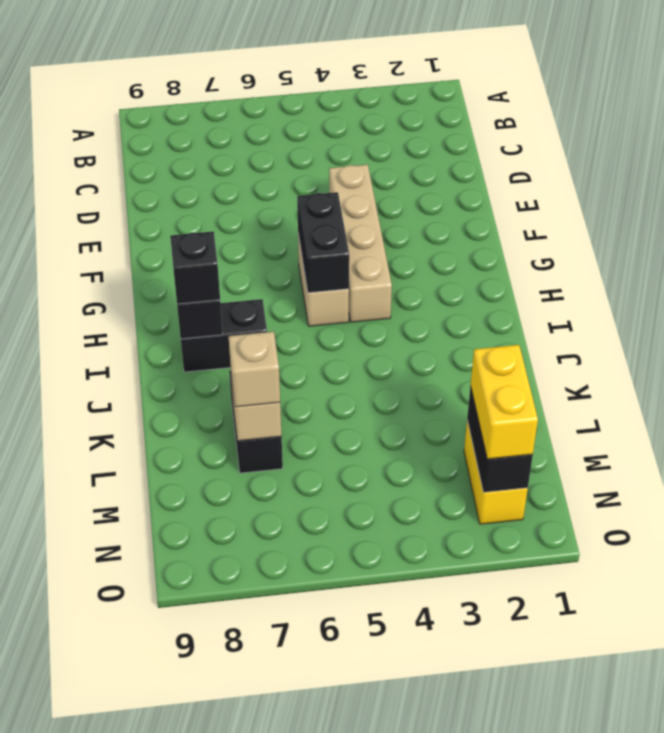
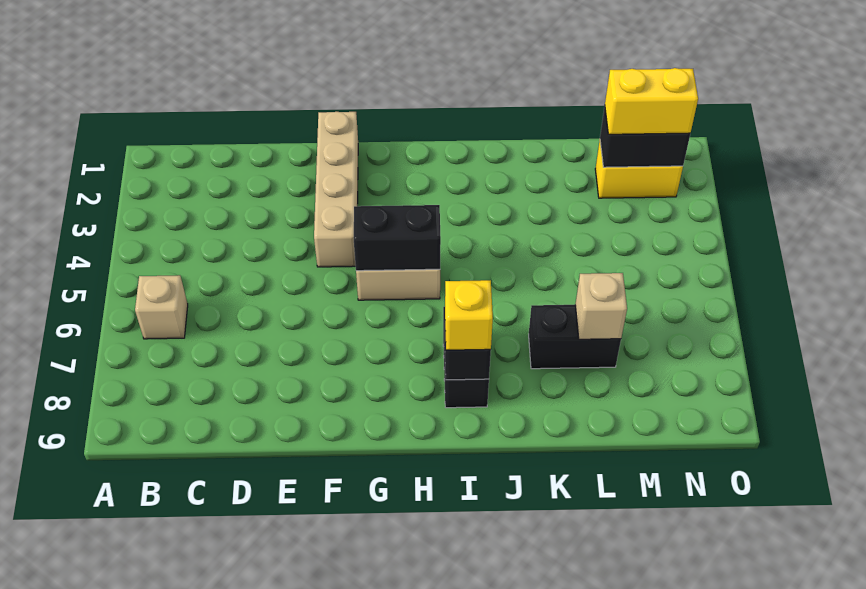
tan brick E4:H4 level 1 -> tan brick F1:F4 level 1
black brick I8 level 3 -> yellow brick I8 level 3
tan brick L7 level 3 -> tan brick B6 level 1

